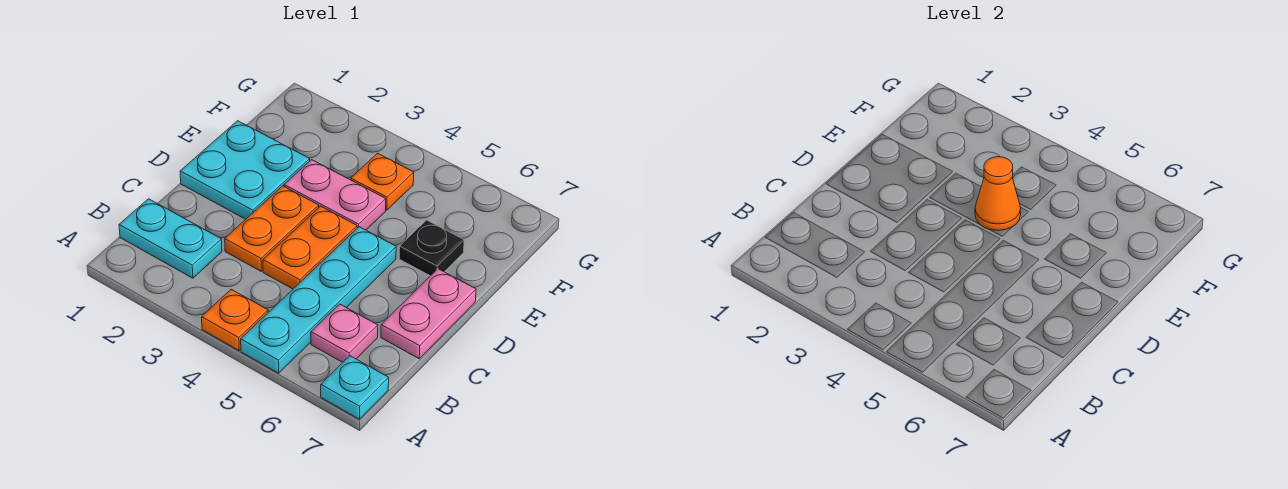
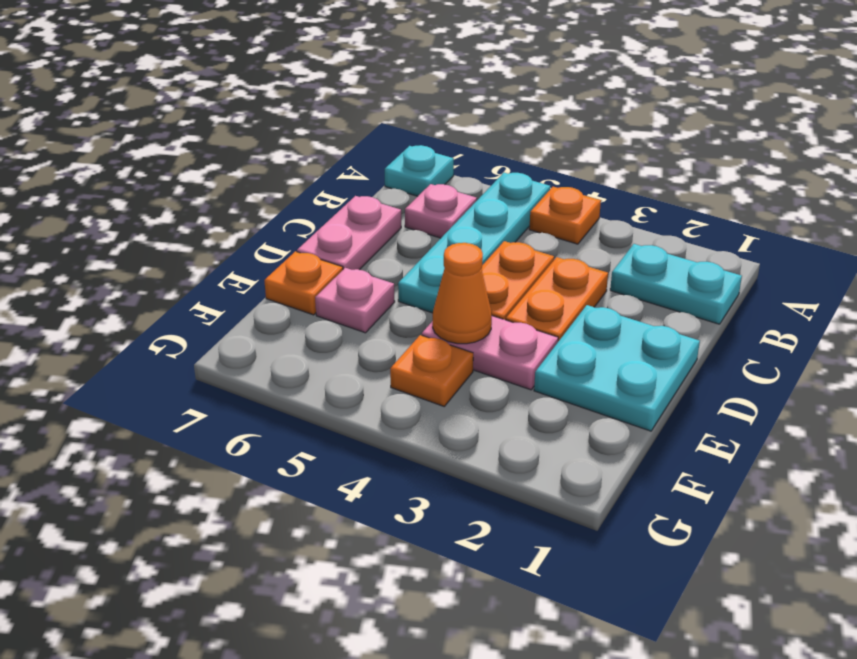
black plate E6 level 1 -> pink plate E6 level 1
none -> orange plate E7 level 1

